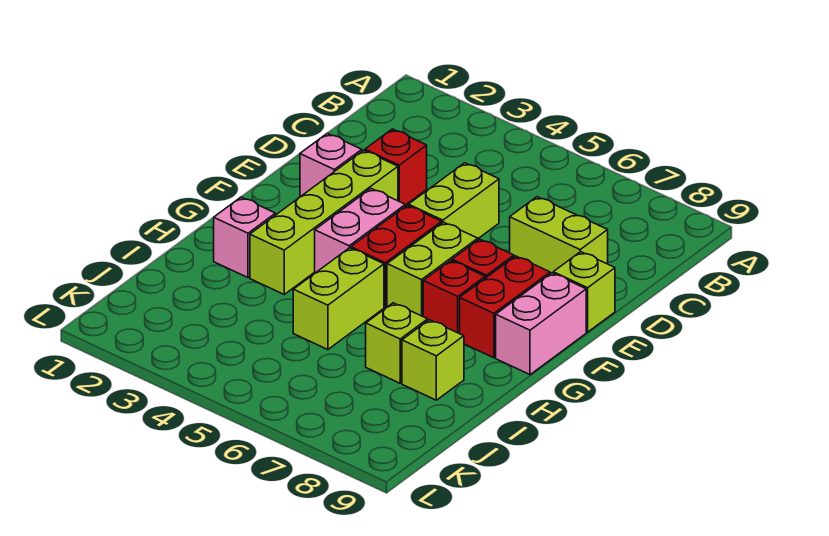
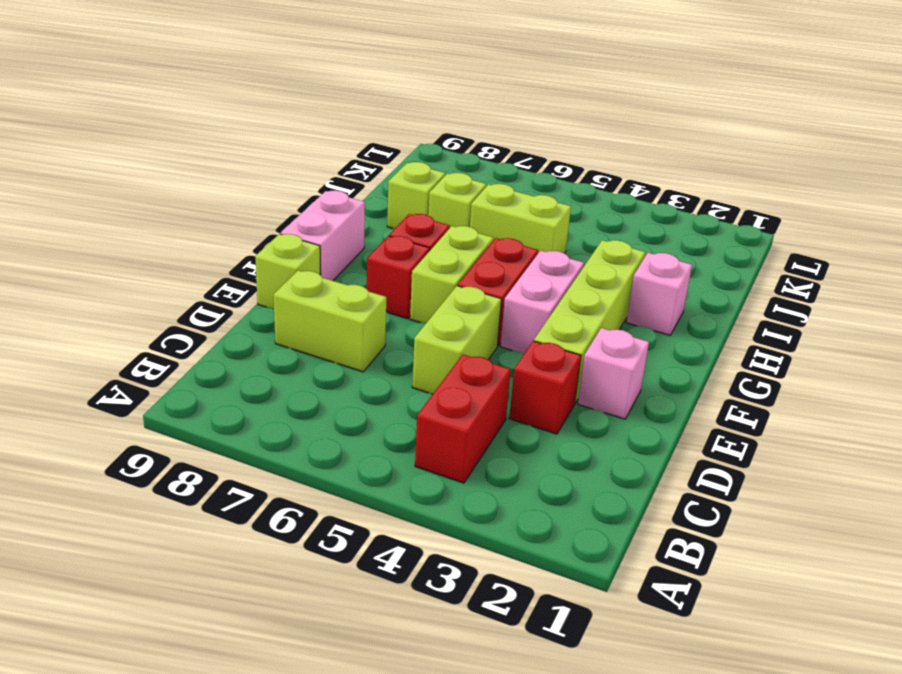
red brick F8:G8 level 1 -> red brick B4:C4 level 1
lime brick H5:I5 level 1 -> lime brick I5:I6 level 1

